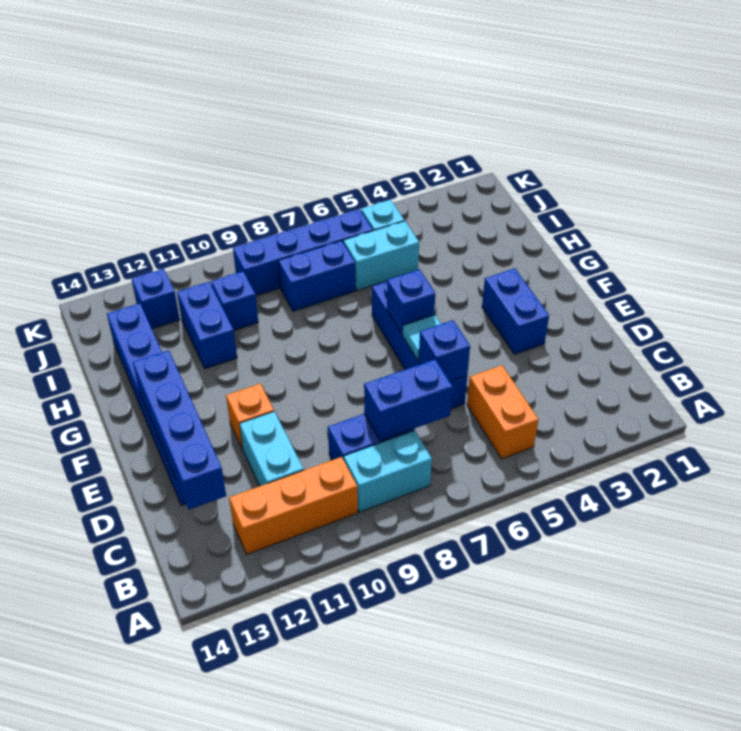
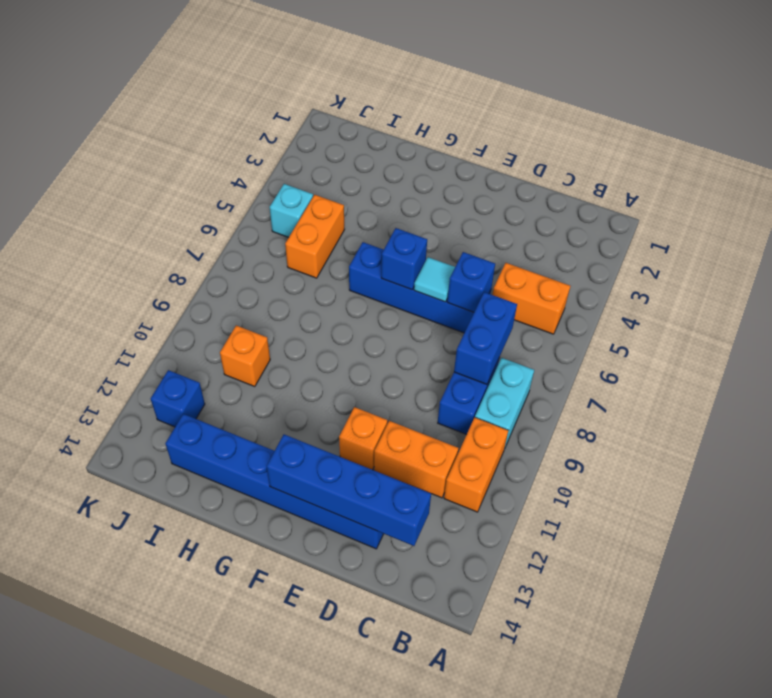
orange brick B10:B12 level 1 -> orange brick B10:B11 level 1
cyan brick C11:D11 level 1 -> orange brick C11:D11 level 1
blue brick E3:F3 level 1 -> none
blue brick H11:I11 level 1 -> none
cyan brick I5:I6 level 1 -> orange brick I5:I6 level 1
blue brick I7:I8 level 1 -> none
blue brick I10 level 1 -> orange brick I10 level 1
blue brick J6:J9 level 1 -> none

